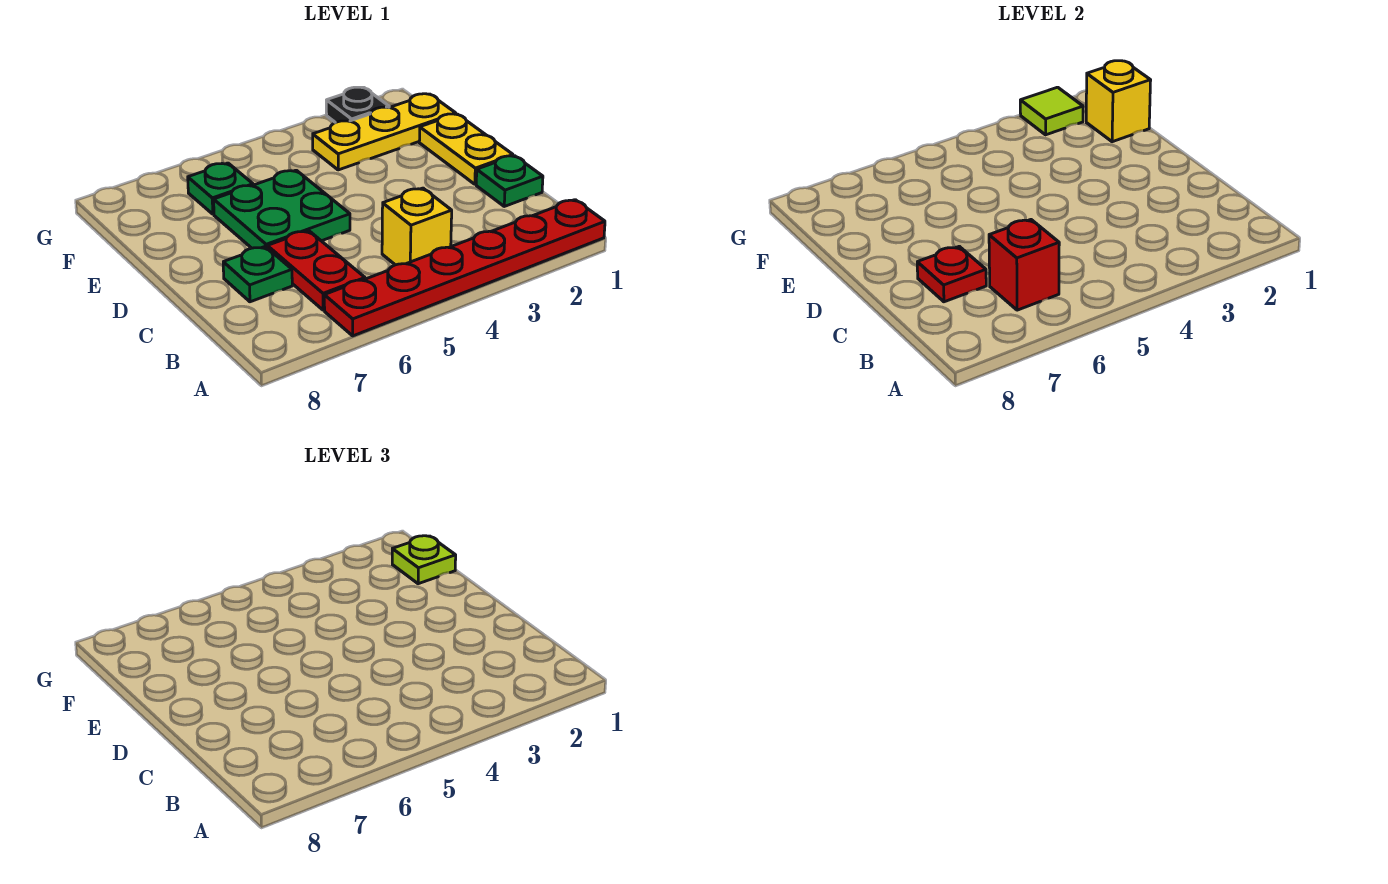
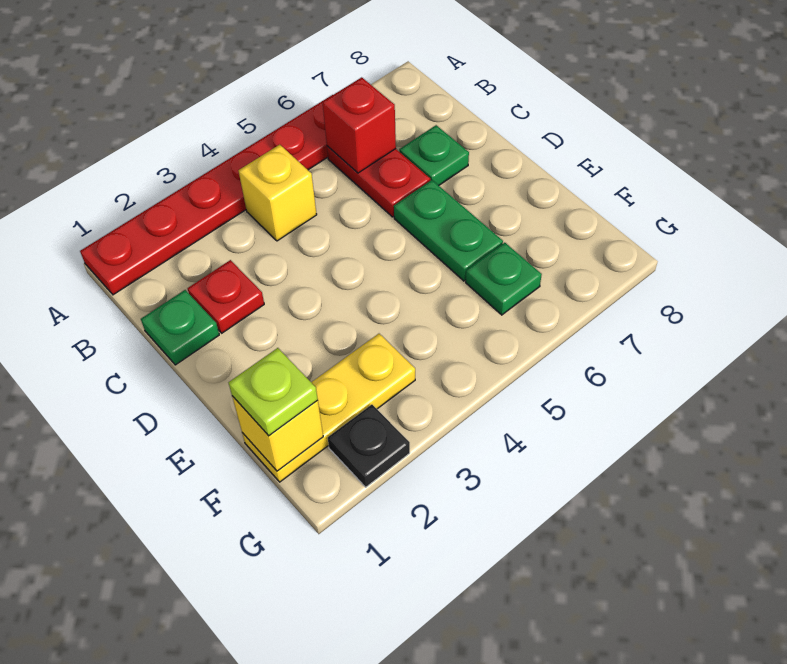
red plate C7 level 2 -> red plate C2 level 1
yellow plate D1:E1 level 1 -> none
green plate D5:E6 level 1 -> green plate D6:E6 level 1
lime tile G2 level 2 -> none

